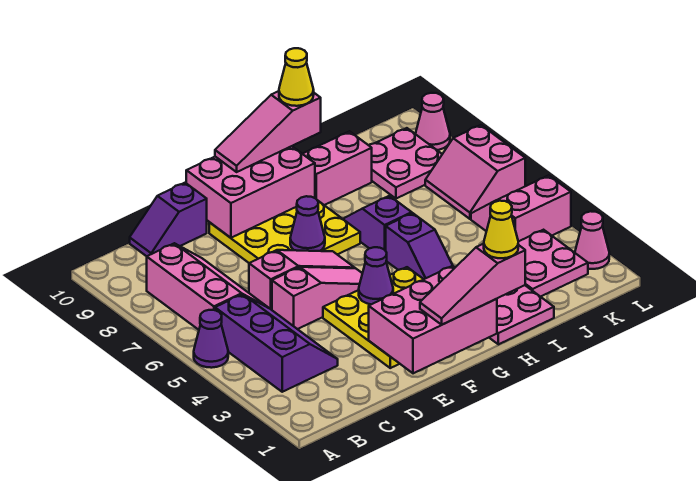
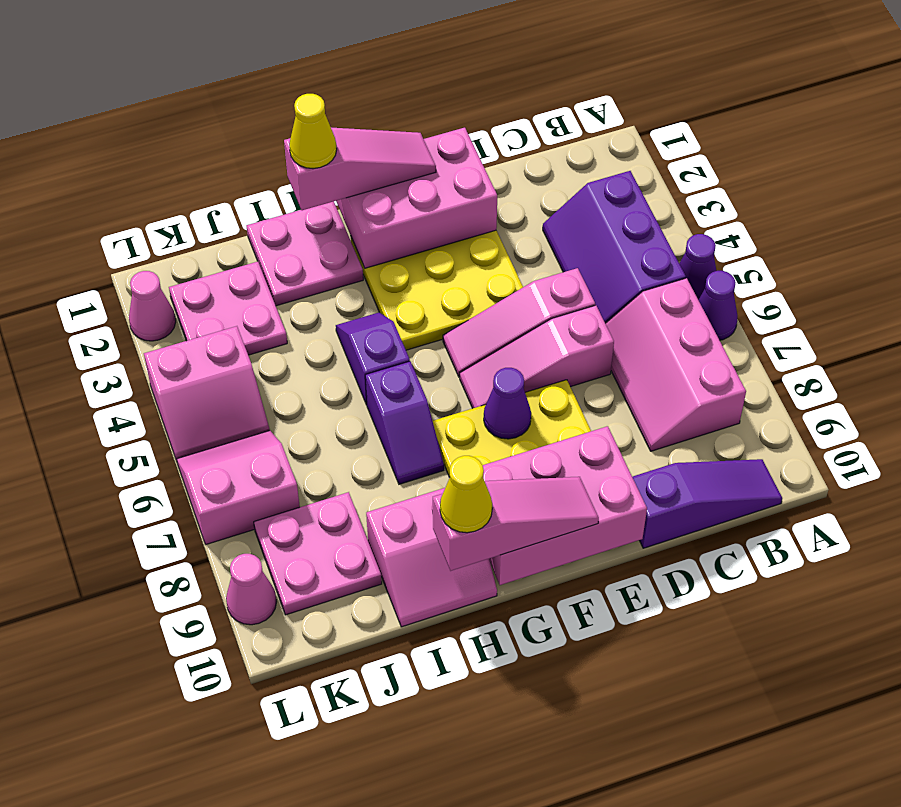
purple slope C10:D10 level 1 top D -> purple slope B10:D10 level 1 top D
purple cone F4 level 2 -> purple cone A6 level 1
pink slope K6:L7 level 1 top L -> pink slope K6:L7 level 1 top 7

